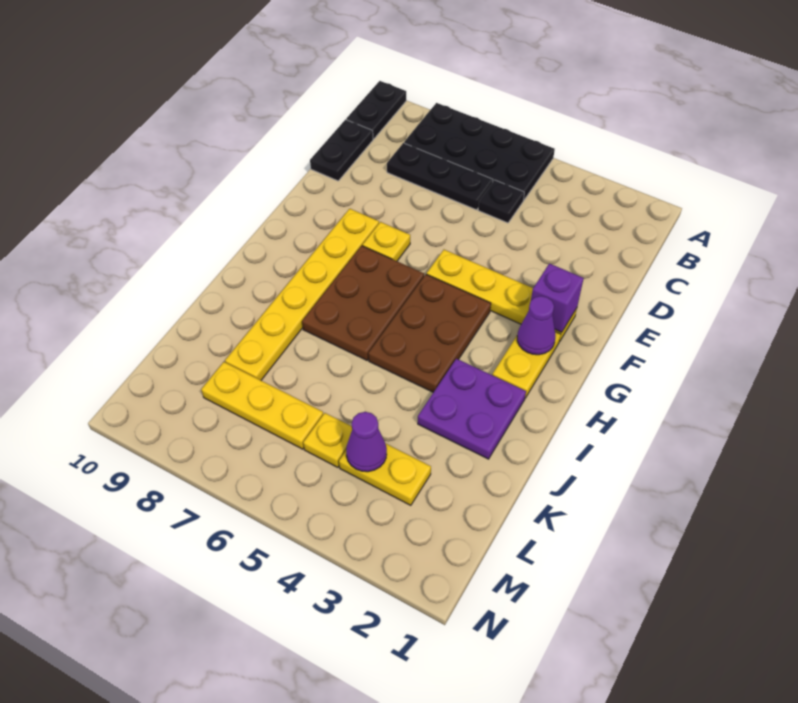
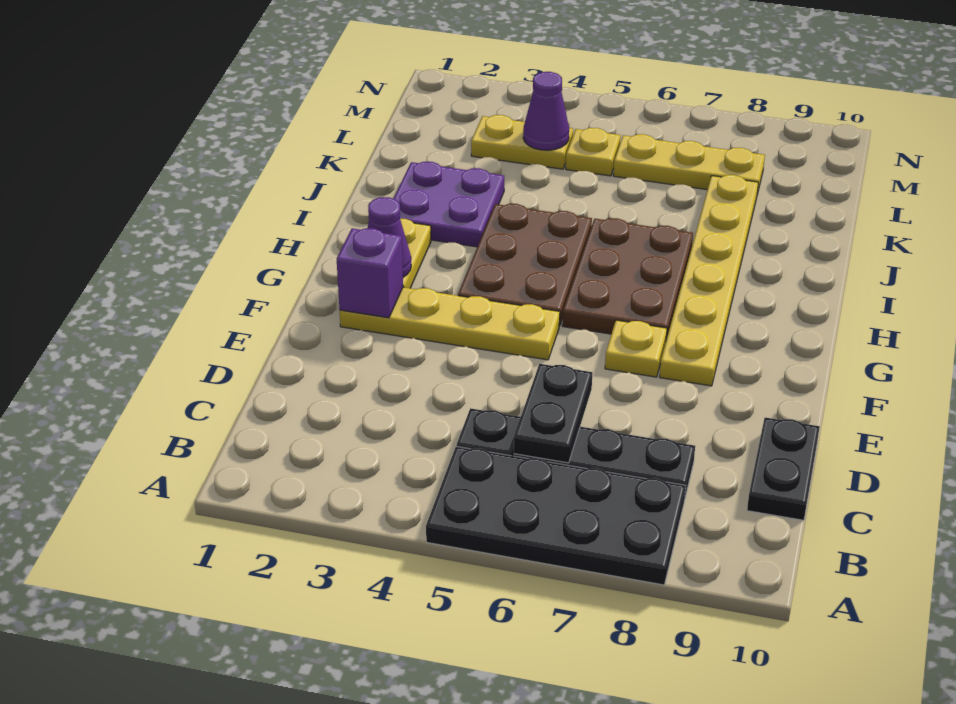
black plate A10:B10 level 1 -> black plate C6:D6 level 2

